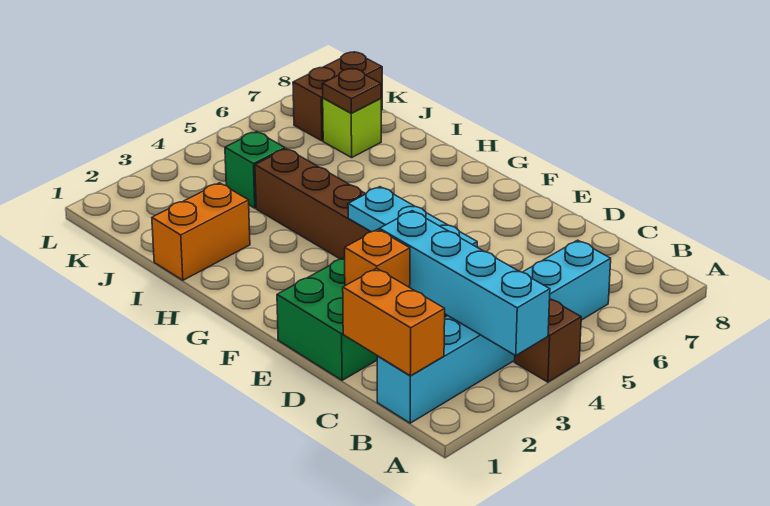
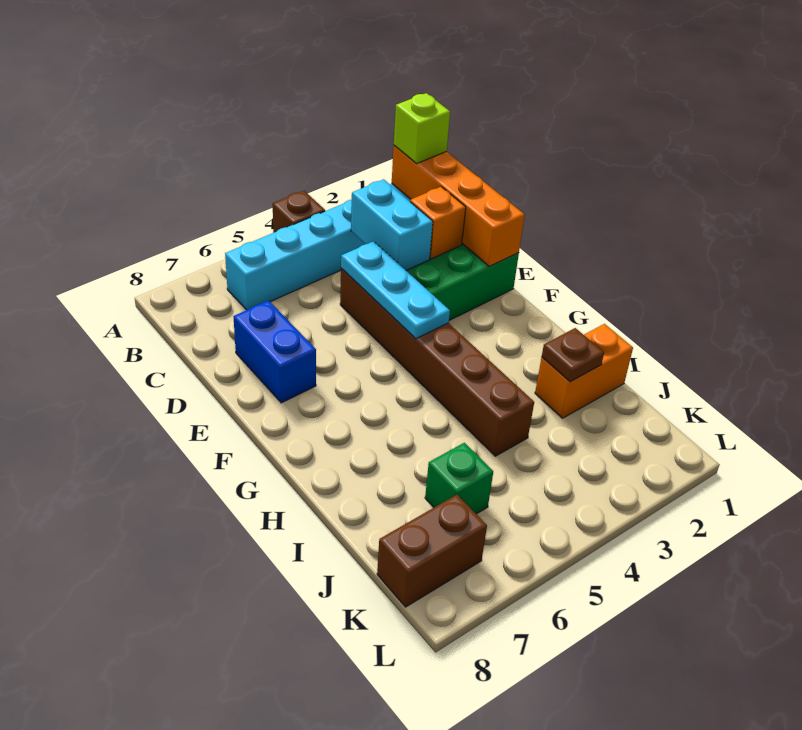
cyan brick A3:D3 level 2 -> cyan brick C3:D3 level 2
orange brick B1:C1 level 2 -> orange brick B1:E1 level 2
none -> blue brick D7:E7 level 1
green brick J4 level 1 -> green brick J6 level 1
lime brick J7 level 1 -> lime brick B1 level 3
brown plate J7 level 2 -> brown plate I2 level 2

